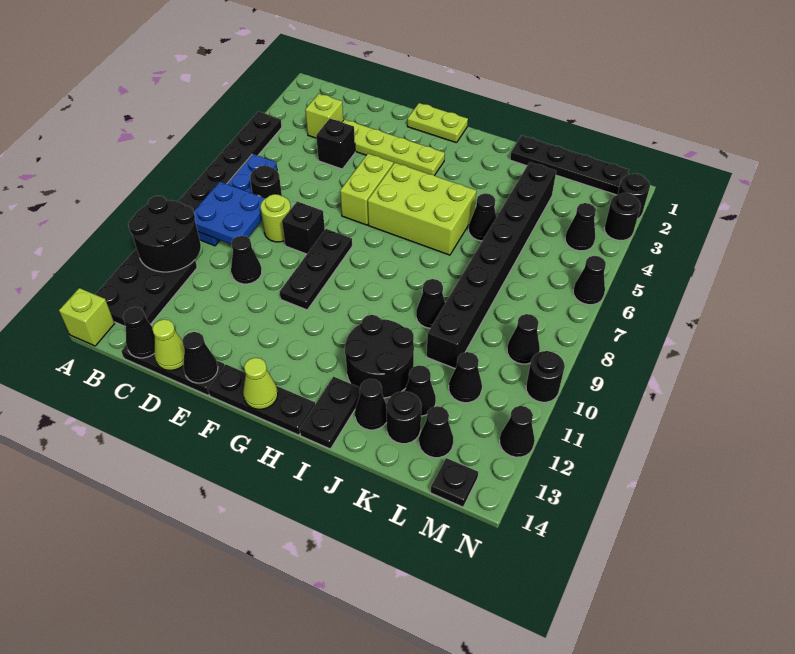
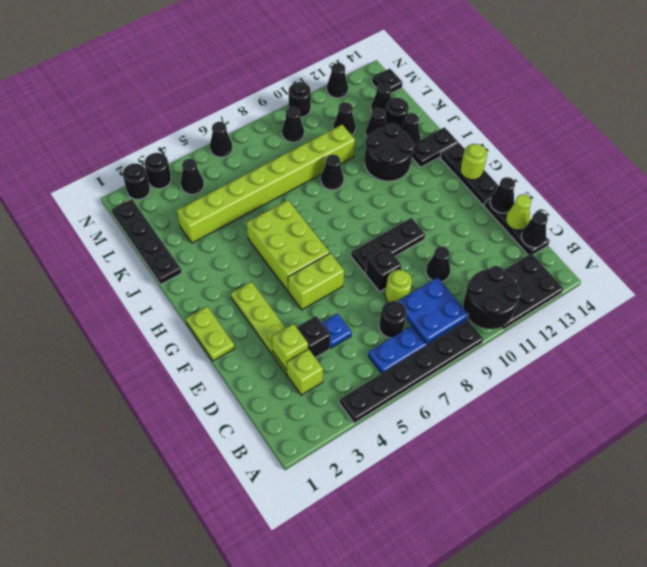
lime brick A14 level 1 -> lime brick D3 level 2
none -> blue plate D5 level 1
lime cone G14 level 2 -> lime round brick G14 level 2
black cone J5 level 1 -> none
black brick K3:K10 level 1 -> lime brick K3:K10 level 1

